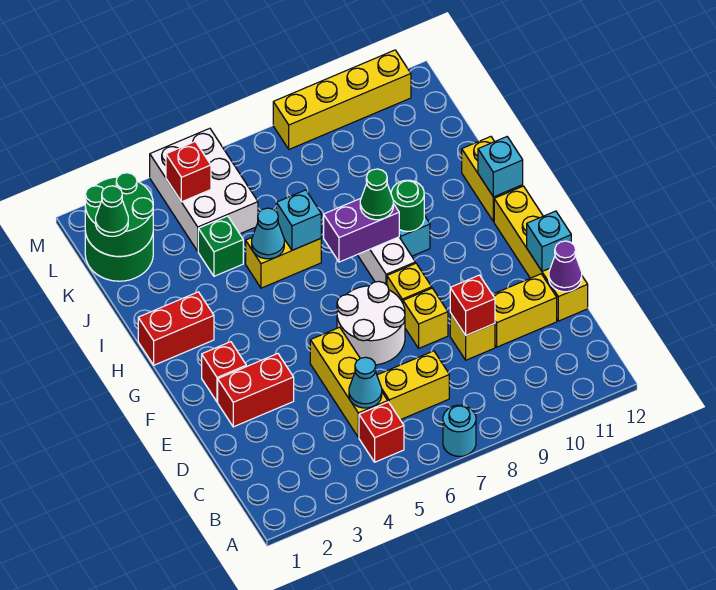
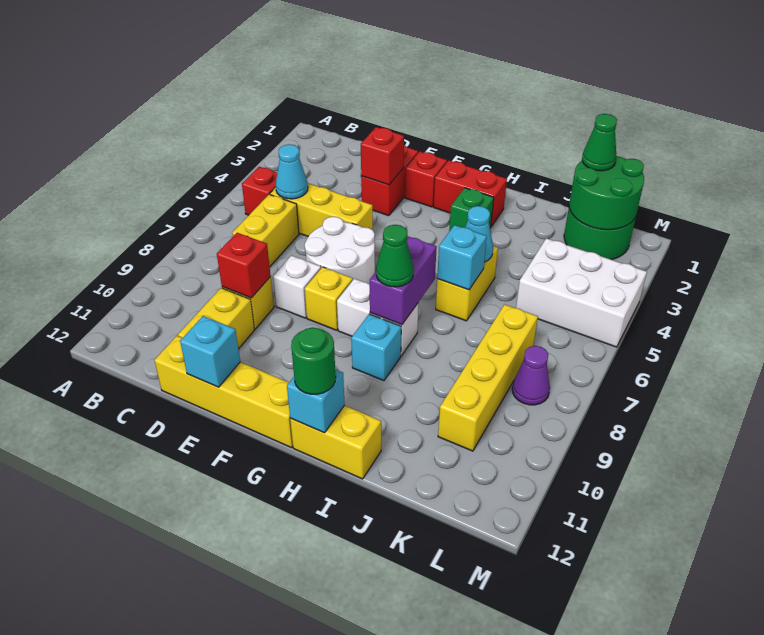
cyan round brick A7 level 1 -> none
purple cone D12 level 2 -> purple cone L8 level 1
yellow brick E8 level 1 -> white brick E8 level 1
red brick H1:H2 level 1 -> red brick G2:H2 level 1
green round brick H9 level 2 -> green round brick H12 level 3
green brick J4 level 1 -> green brick H3 level 1
red brick L4 level 2 -> red brick E3 level 2
yellow brick M8:M11 level 1 -> yellow brick K7:K10 level 1

